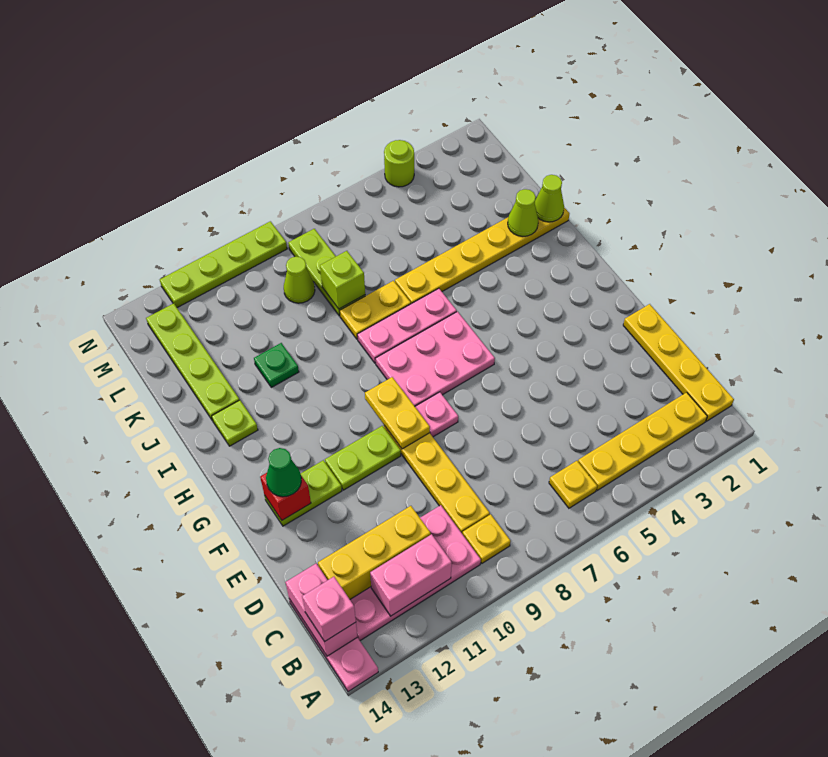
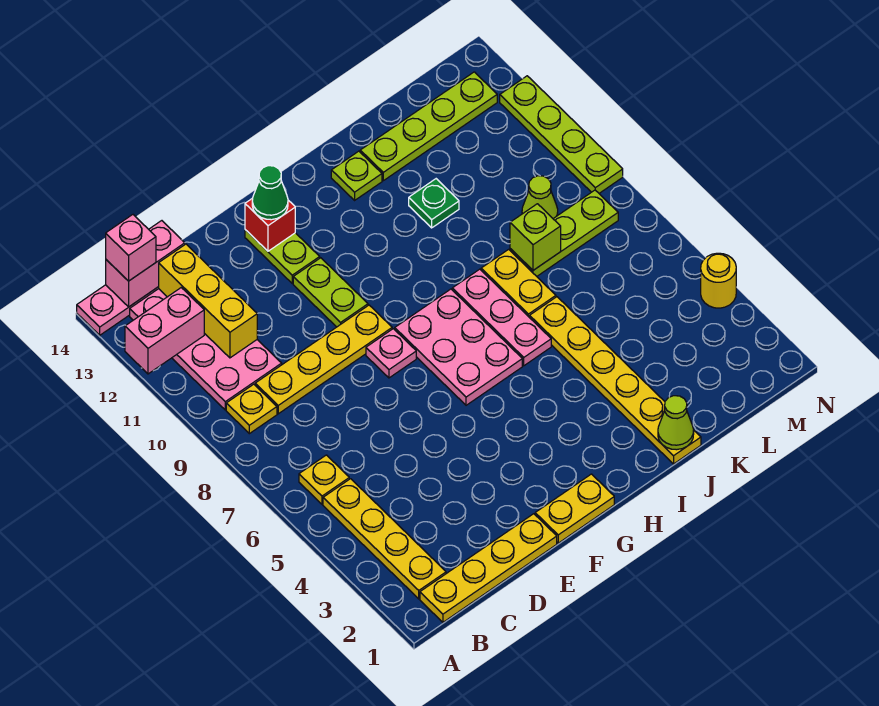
pink brick B11:B12 level 2 -> pink brick A12:B12 level 2
yellow plate F9:G9 level 2 -> yellow plate F1:G1 level 1
lime cone J2 level 2 -> none
lime round brick N4 level 1 -> yellow round brick N4 level 1

